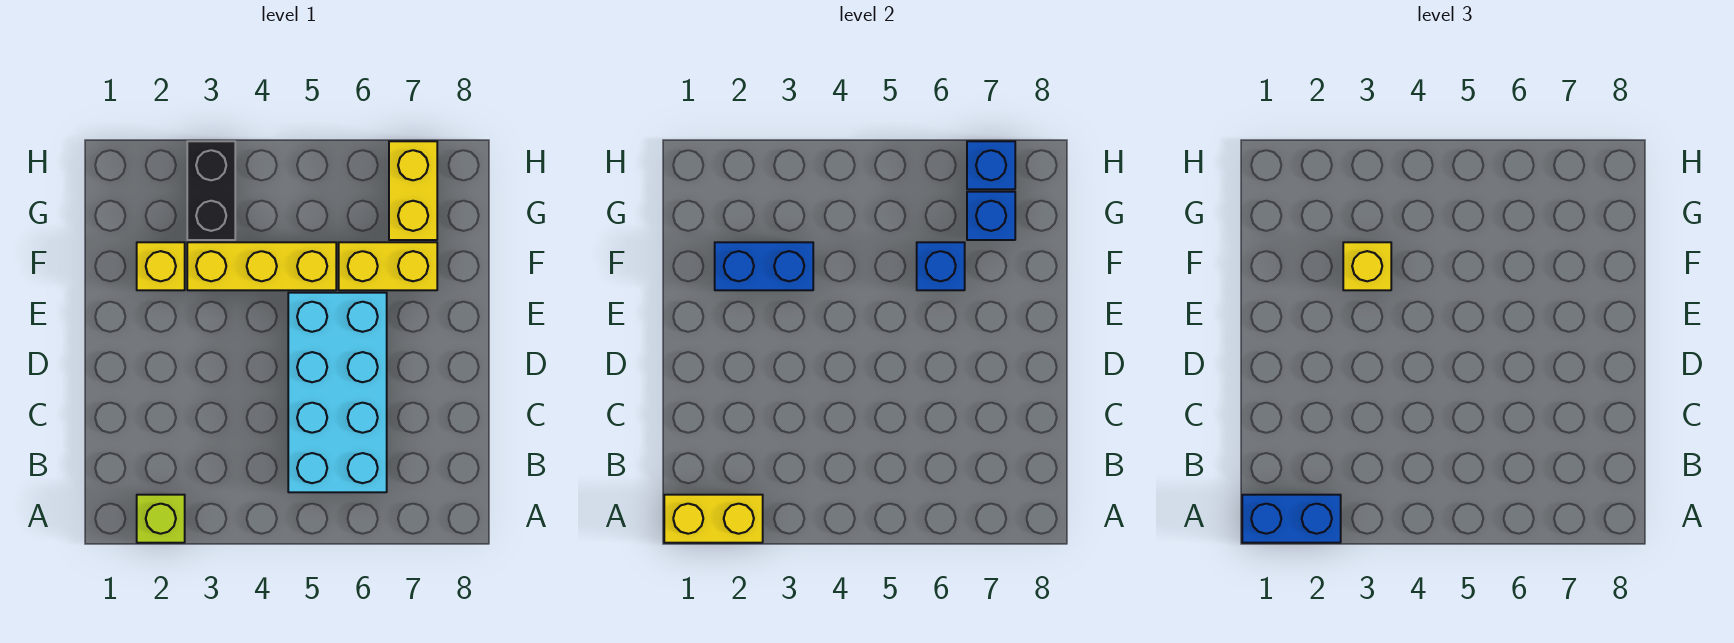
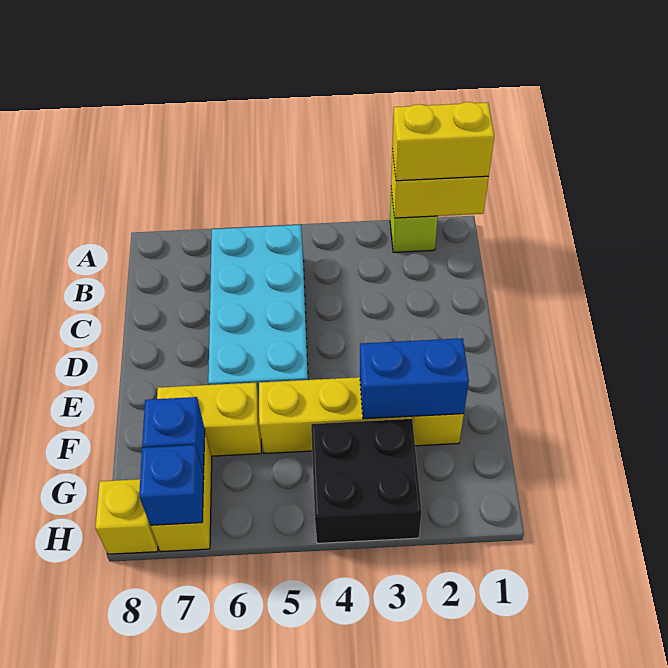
blue brick A1:A2 level 3 -> yellow brick A1:A2 level 3
yellow brick F3 level 3 -> yellow brick H8 level 1
blue brick F6 level 2 -> none
black brick G3:H3 level 1 -> black brick G3:H4 level 1

